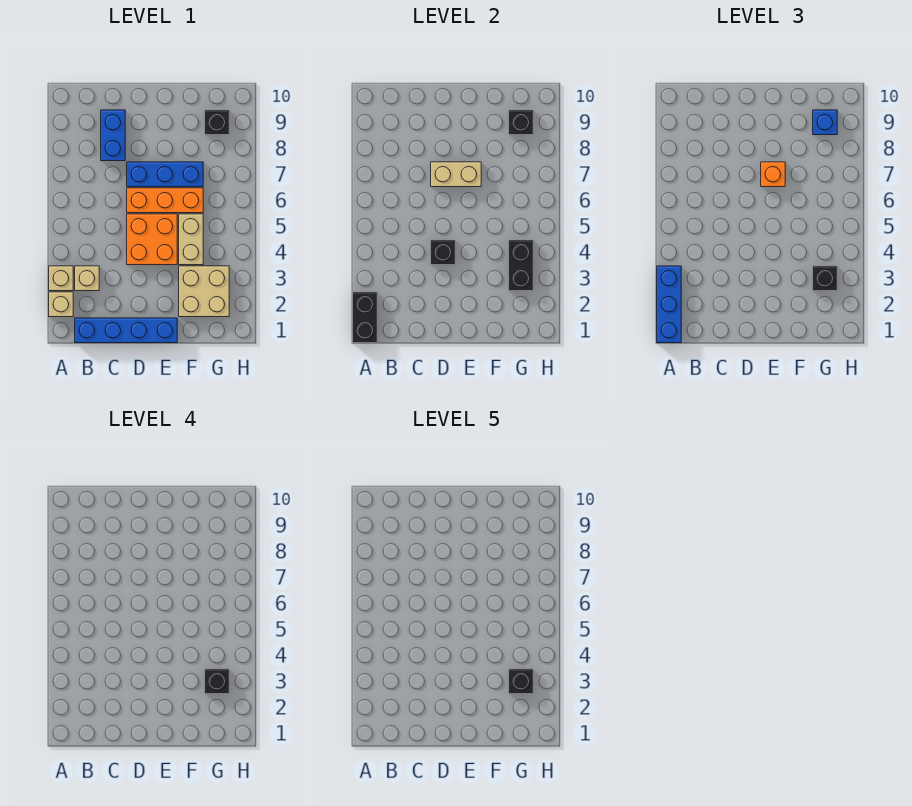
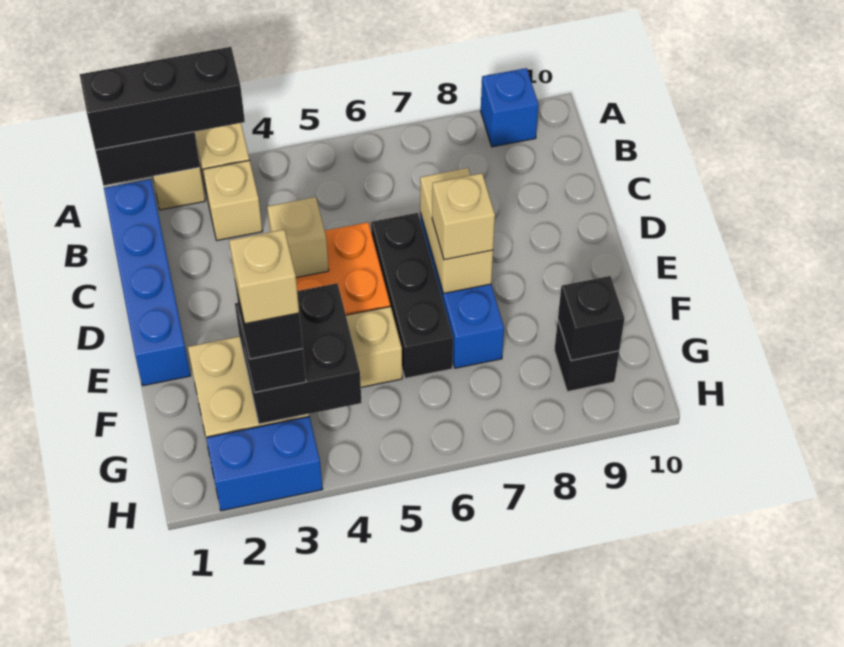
blue brick A1:A3 level 3 -> black brick A1:A3 level 3
blue brick C8:C9 level 1 -> blue brick H2:H3 level 1
black brick D4 level 2 -> tan brick D4 level 2
orange brick D6:F6 level 1 -> black brick D6:F6 level 1
orange brick E7 level 3 -> tan brick E7 level 3
black brick G3:G4 level 2 -> black brick F3:G4 level 2
black brick G3 level 5 -> tan brick G3 level 5
blue brick G9 level 3 -> blue brick A9 level 1

